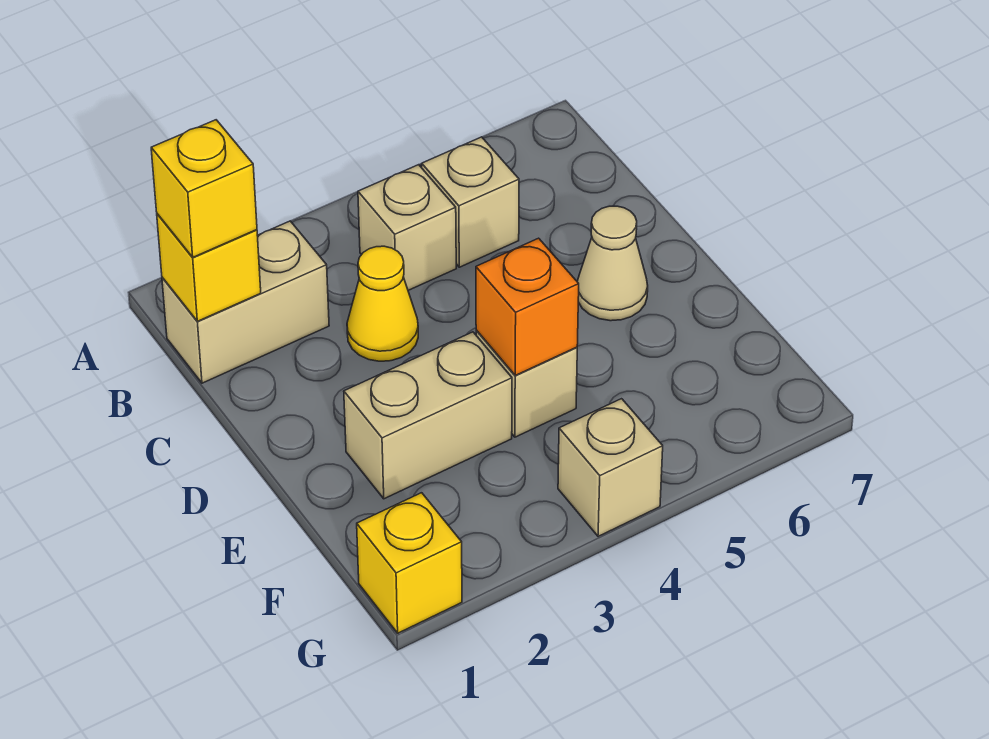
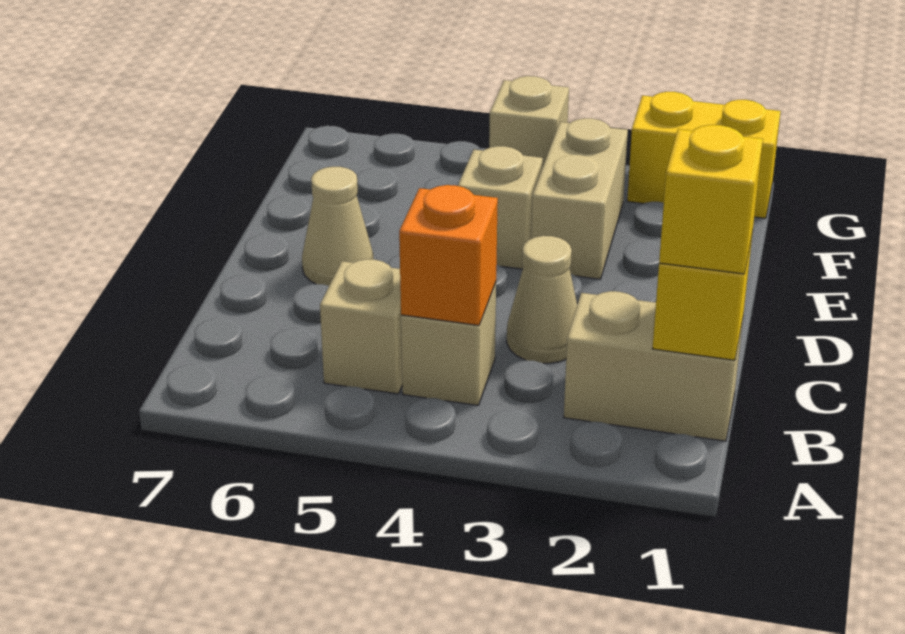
yellow cone C3 level 1 -> tan cone C3 level 1
tan brick E2:E3 level 1 -> tan brick E3:F3 level 1
orange brick E4 level 2 -> orange brick B4 level 2
yellow brick G1 level 1 -> yellow brick G1:G2 level 1

